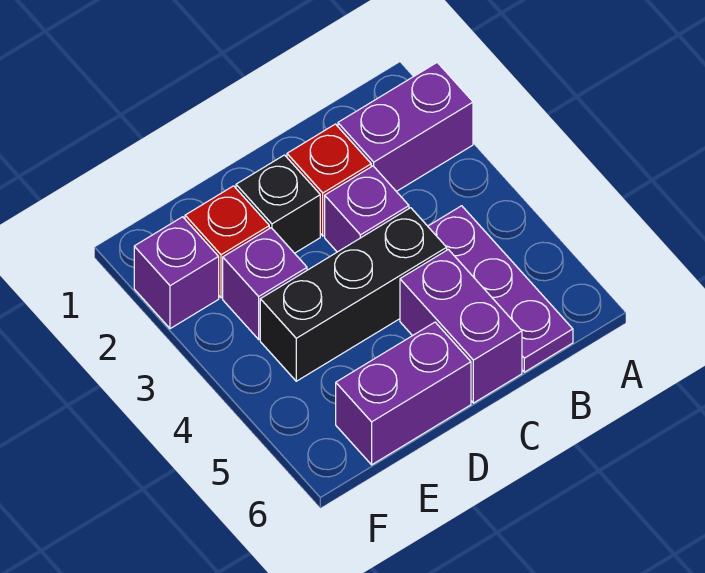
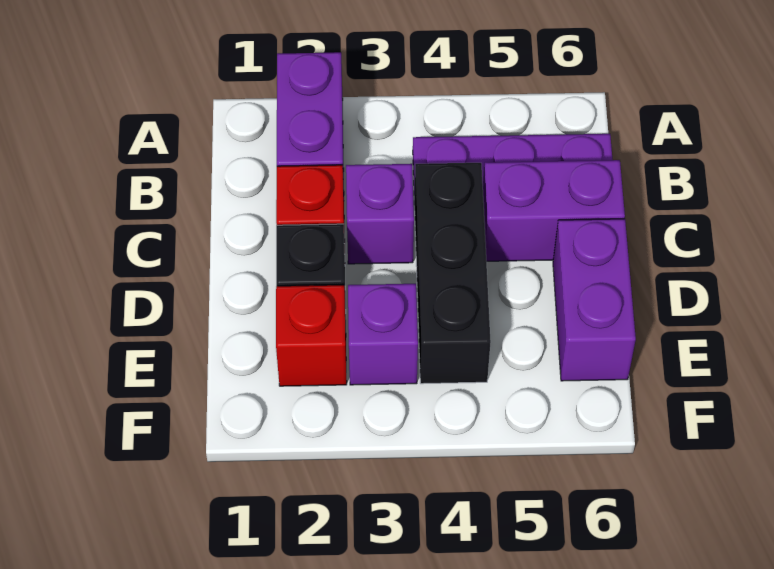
purple brick F2 level 1 -> none

